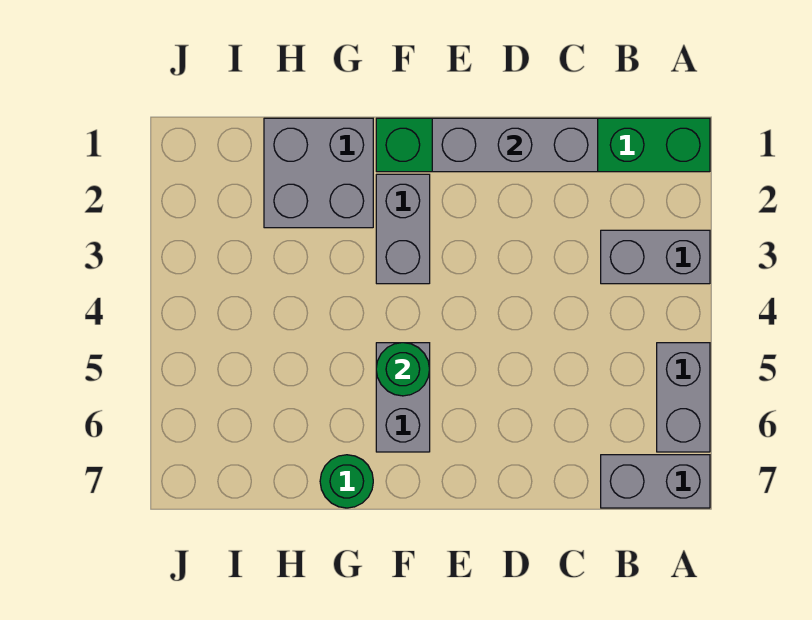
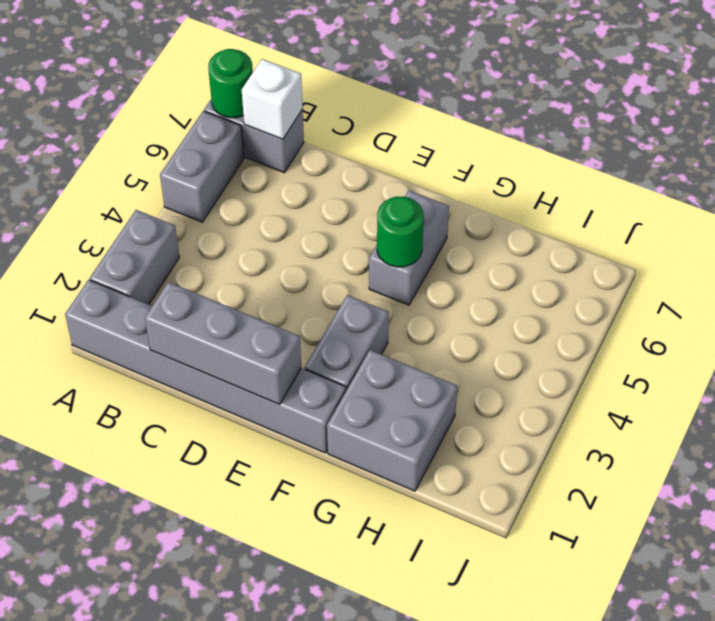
green brick A1:F1 level 1 -> grey brick A1:F1 level 1
grey brick A3:B3 level 1 -> grey brick A2:A3 level 1
none -> white brick B7 level 2
green round brick G7 level 1 -> green round brick A7 level 2

